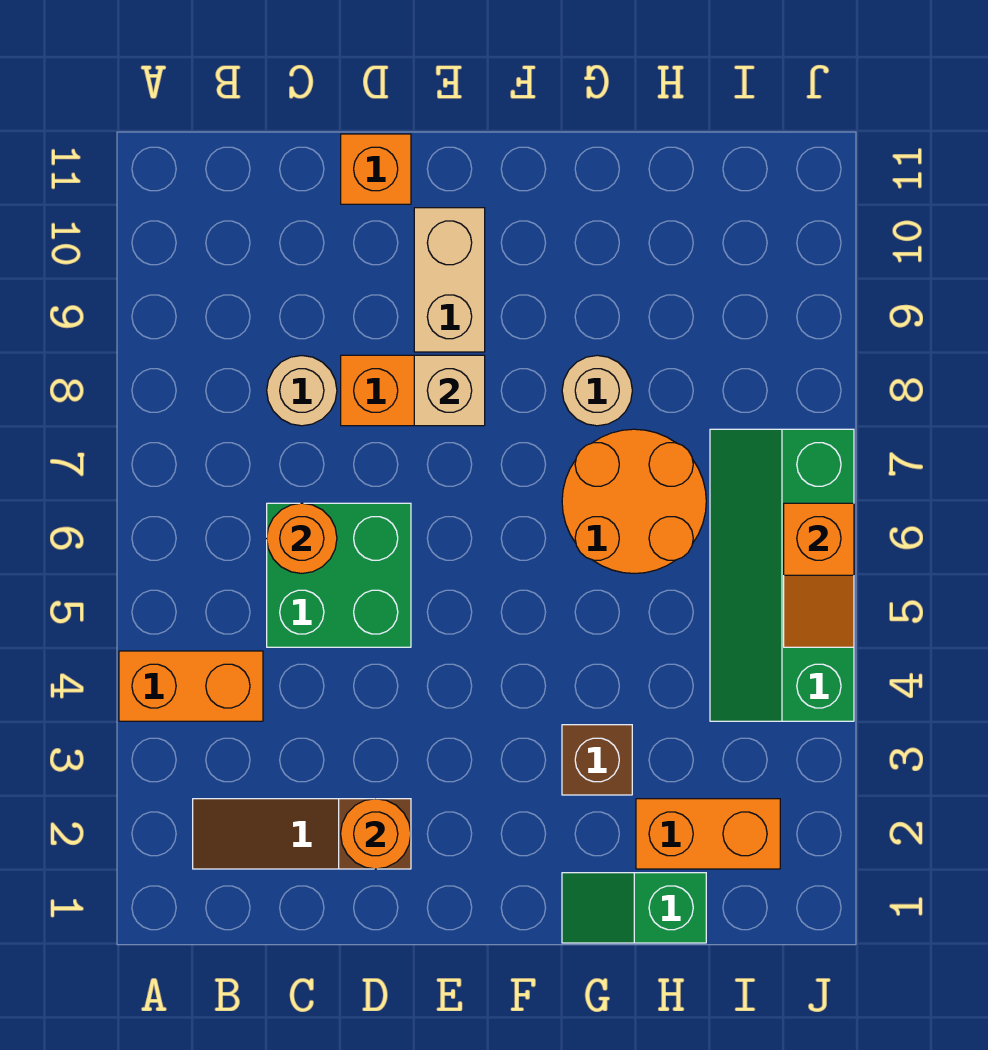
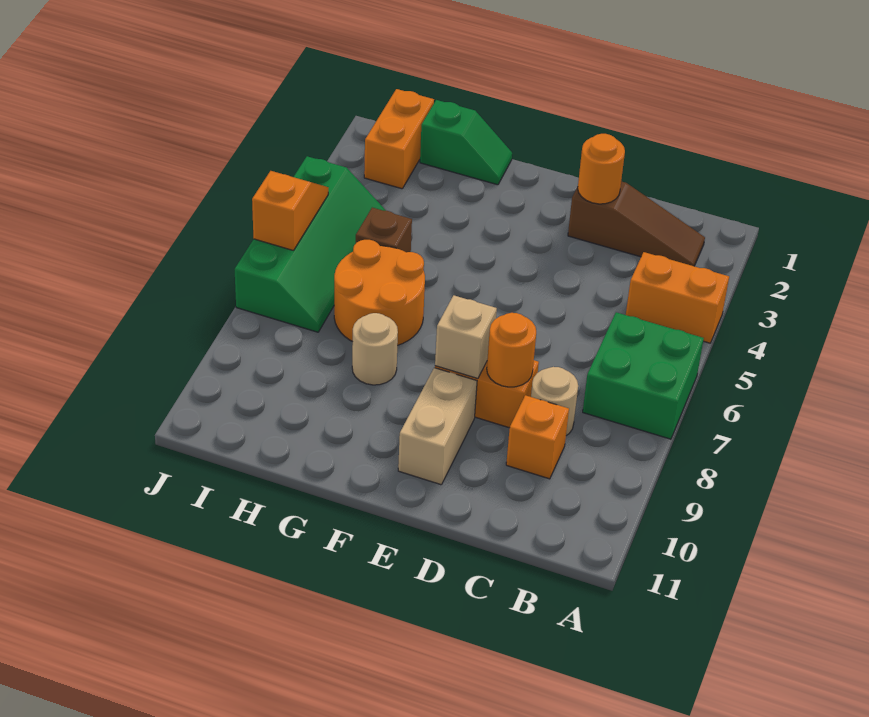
green brick C5:D6 level 1 -> green brick A6:B7 level 1
orange round brick C6 level 2 -> orange round brick D8 level 2
orange brick D11 level 1 -> orange brick C9 level 1
brown brick G3 level 1 -> brown brick H5 level 1
orange brick H2:I2 level 1 -> orange brick I1:I2 level 1

